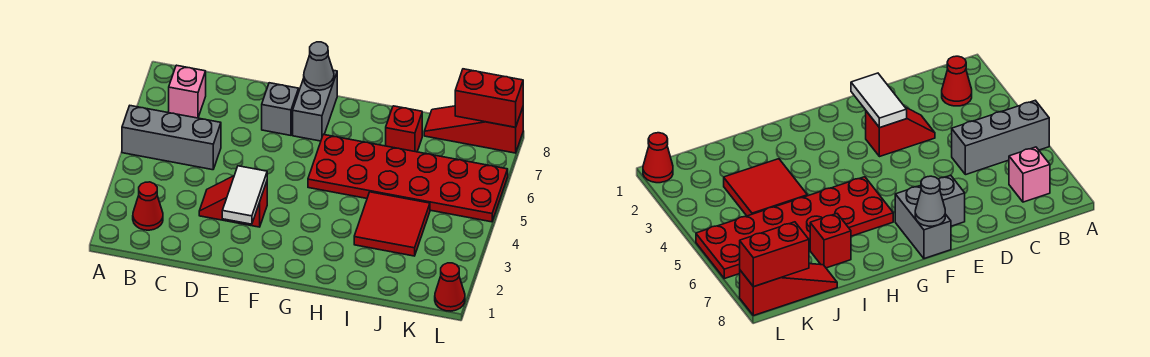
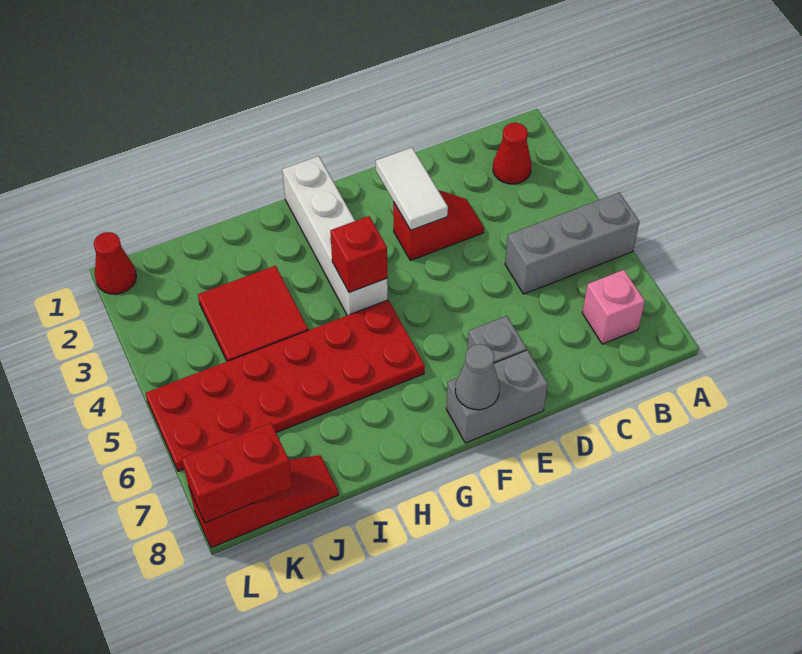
grey brick F7:F8 level 1 -> grey brick E8:F8 level 1
none -> white brick G1:G4 level 1
red brick I7 level 1 -> red brick G4 level 2

